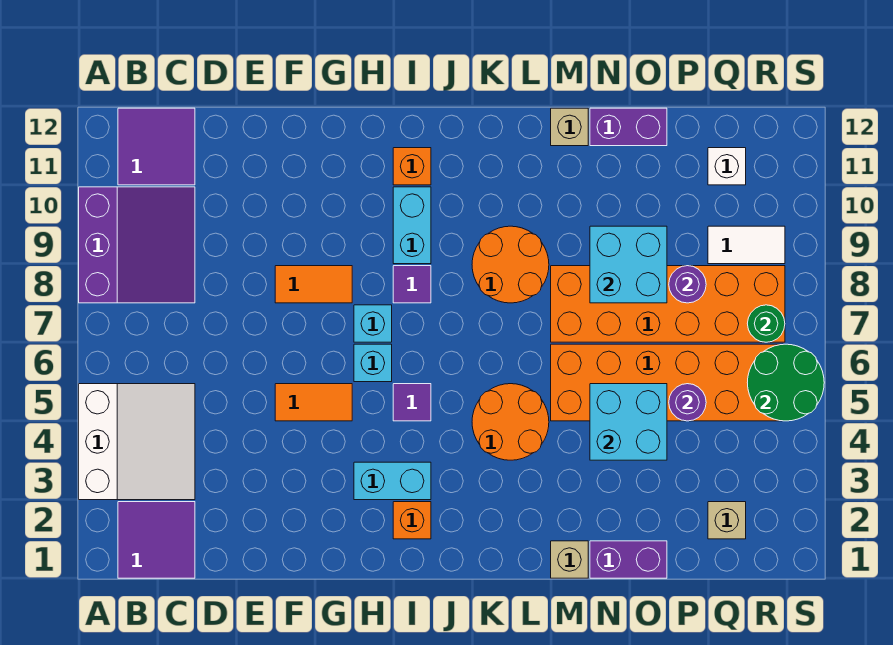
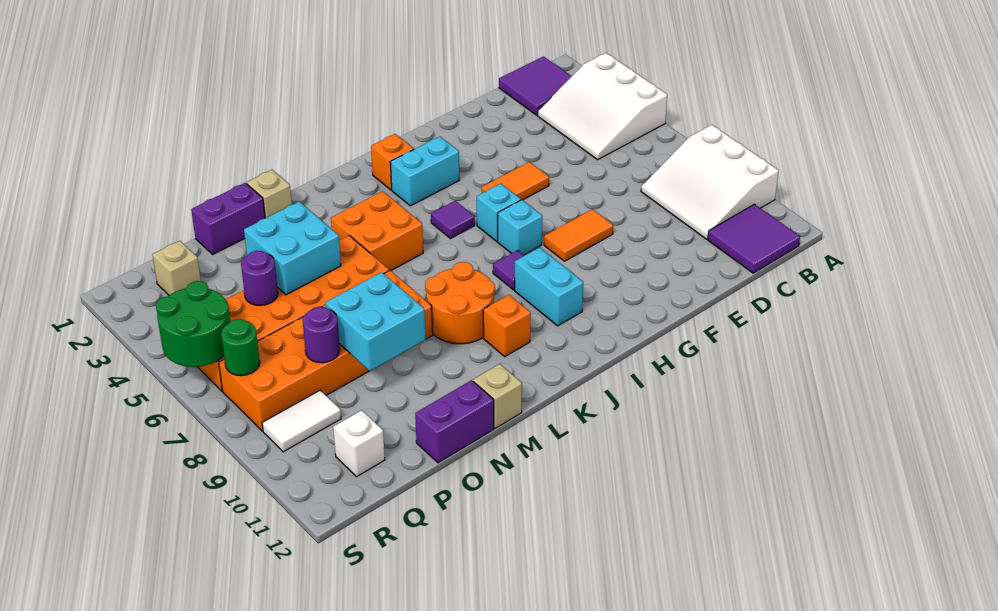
purple slope A8:C10 level 1 top A -> white slope A8:C10 level 1 top A
orange brick I11 level 1 -> orange brick K10 level 1
orange round brick K4:L5 level 1 -> orange brick K4:L5 level 1

